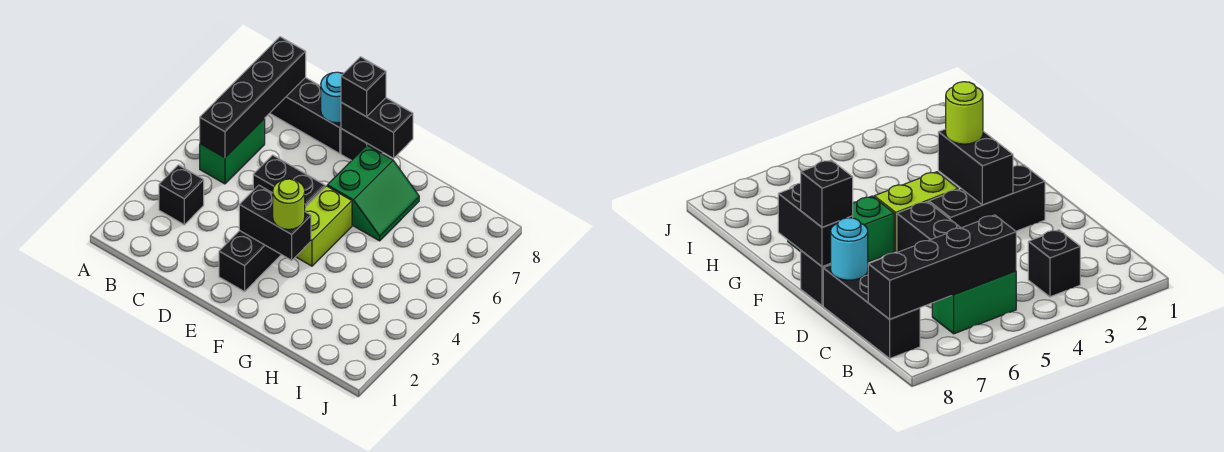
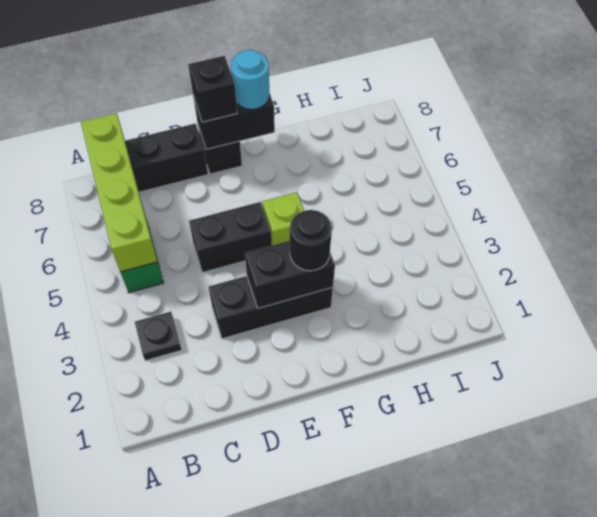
black brick B3 level 1 -> black plate B3 level 1
black brick B5:B8 level 2 -> lime brick B5:B8 level 2
cyan round brick D8 level 2 -> cyan round brick F8 level 3
black brick E2:E4 level 1 -> black brick D3:F3 level 1
lime round brick F3 level 3 -> black round brick F3 level 3
lime brick F4:F5 level 1 -> lime brick F5 level 1
green slope F6:G7 level 1 top F -> none

